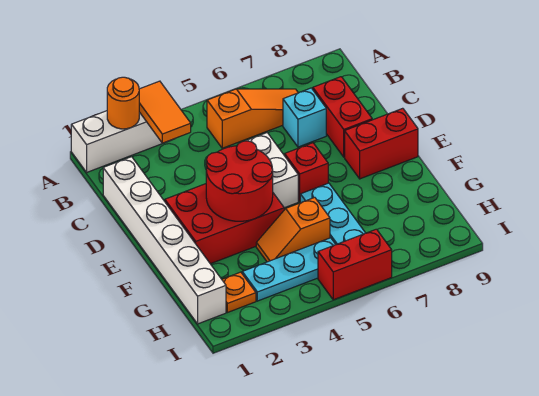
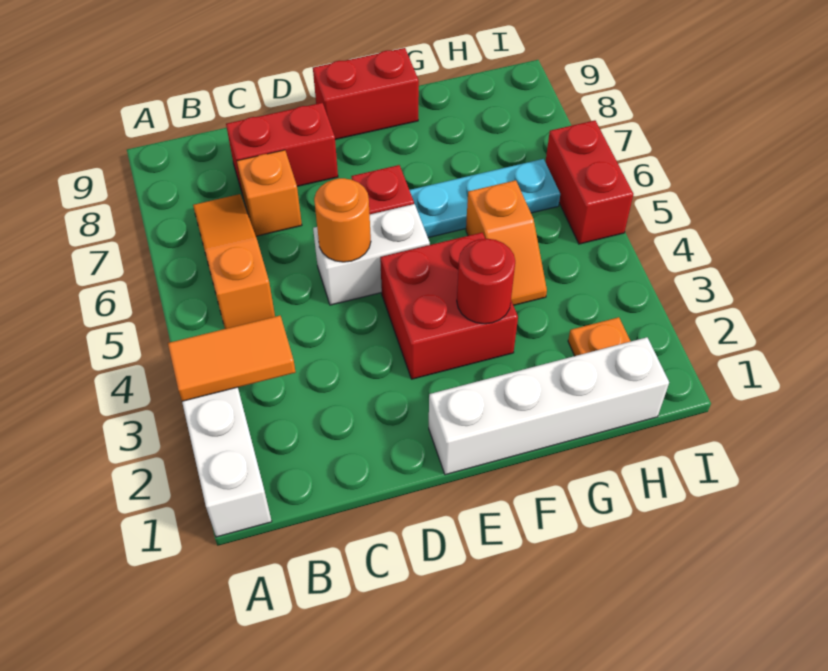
orange round brick A2 level 2 -> orange round brick D5 level 2
white brick C1:H1 level 1 -> white brick E1:H1 level 1
cyan brick C7 level 1 -> orange brick C7 level 1
red brick E2:F4 level 1 -> red brick E3:F4 level 1
red round brick E3:F4 level 2 -> red round brick F3 level 2
red brick E8:E9 level 1 -> red brick E9:F9 level 1
cyan plate H3:H5 level 1 -> none

